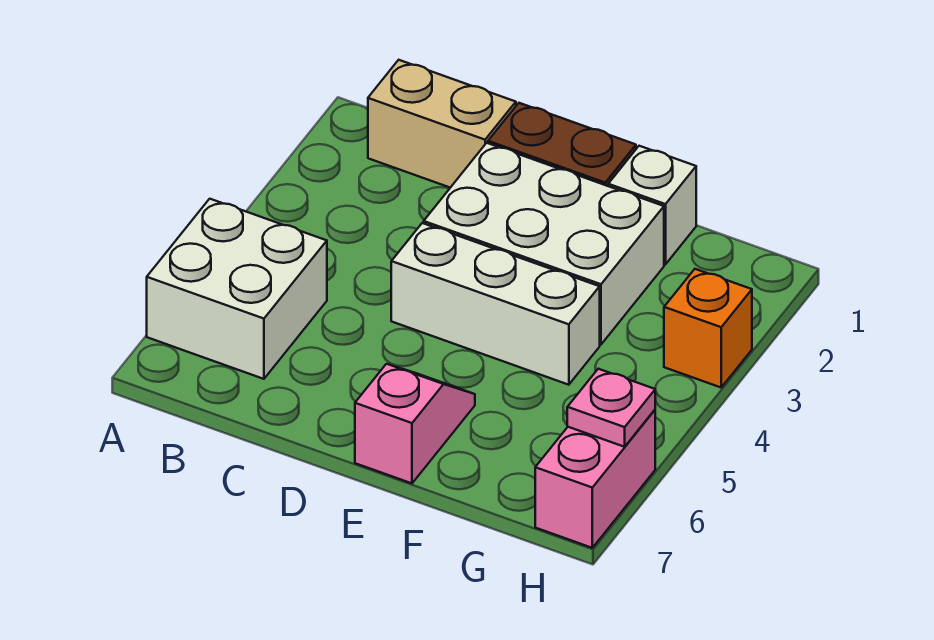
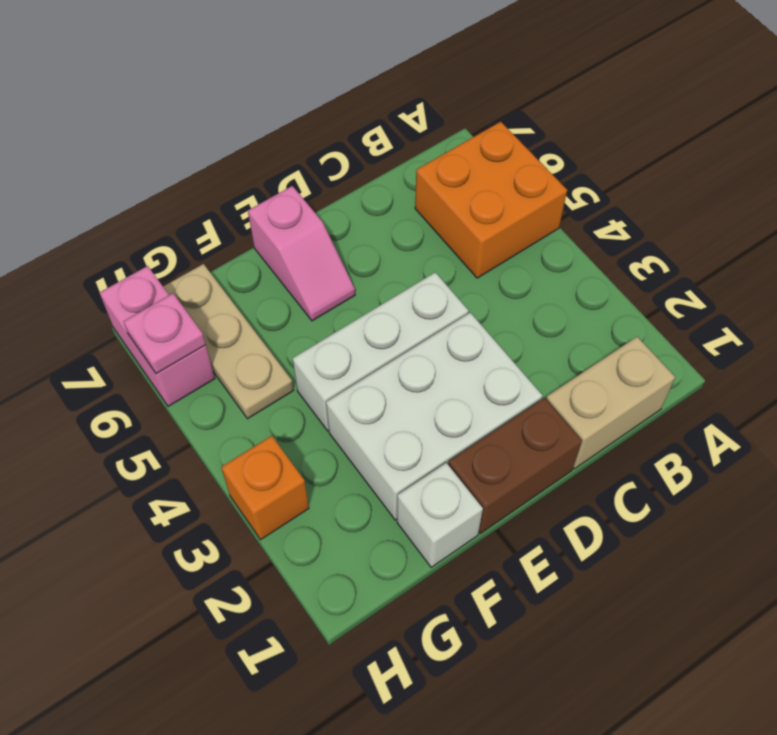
white brick A5:B6 level 1 -> orange brick A5:B6 level 1
none -> tan plate G5:G7 level 1

